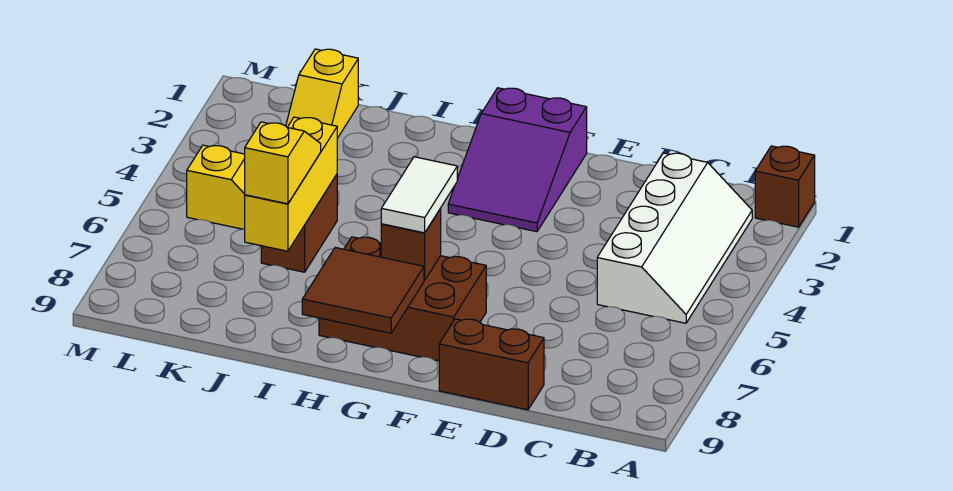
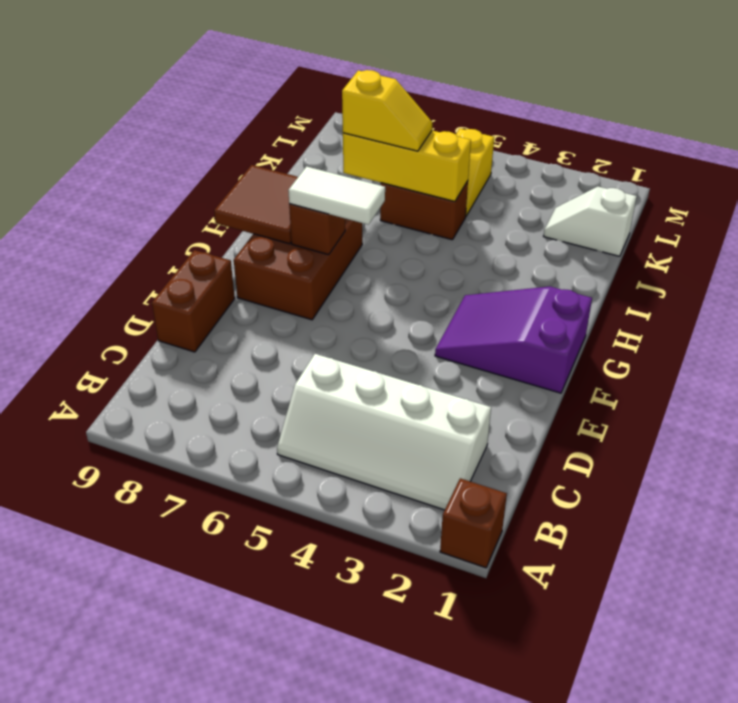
yellow slope K1:K2 level 1 top 1 -> white slope K1:K2 level 1 top 1

